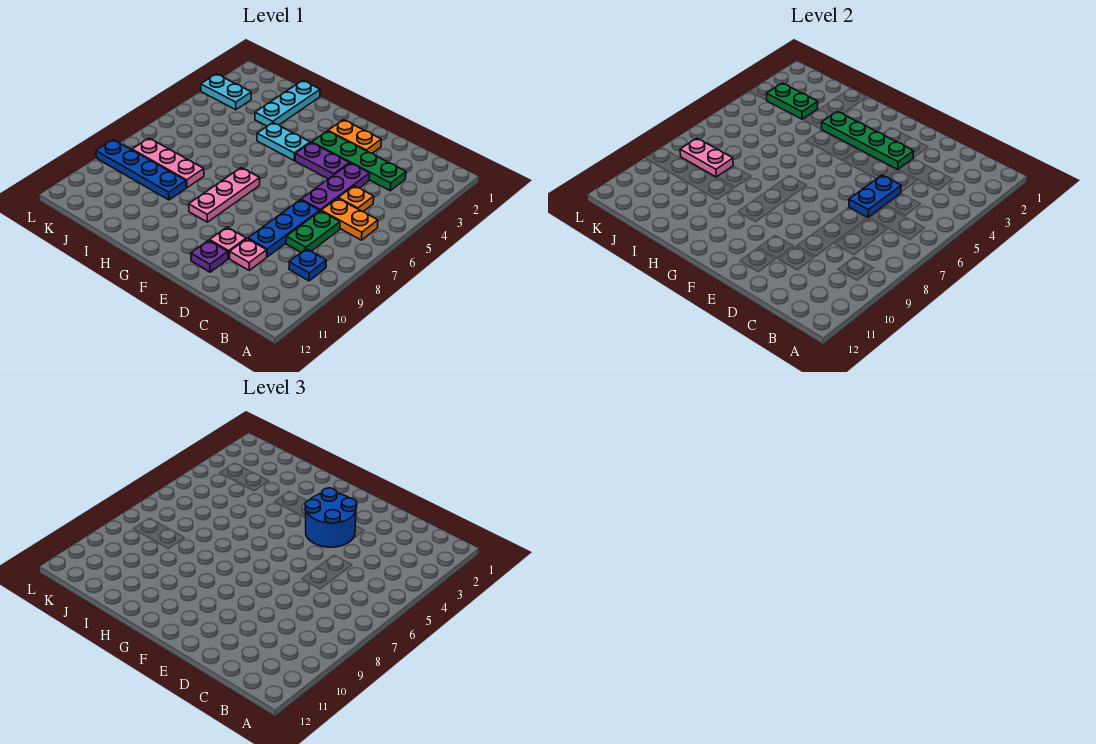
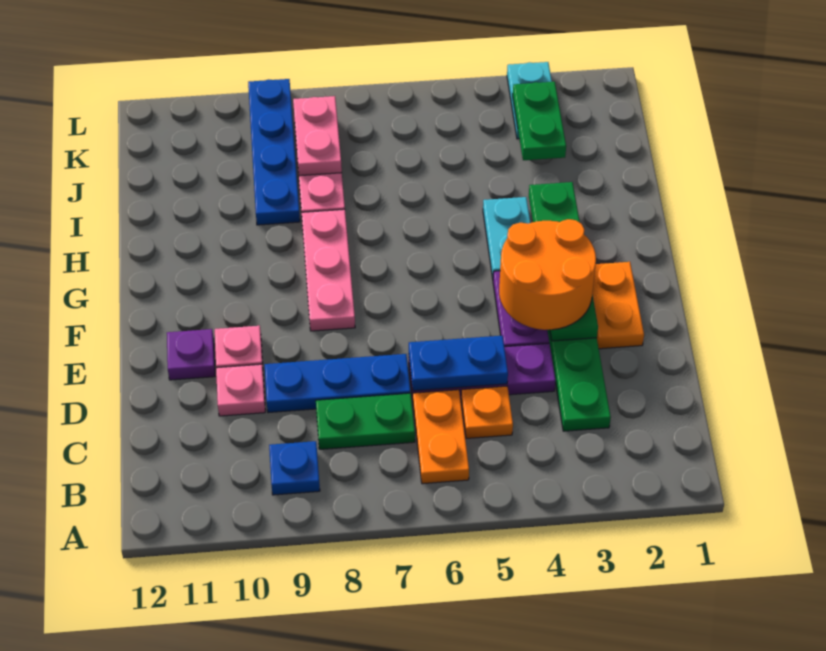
blue round brick E3:F4 level 3 -> orange round brick E3:F4 level 3
pink plate G7:G9 level 1 -> pink plate F8:H8 level 1
cyan plate I1:I3 level 1 -> none

